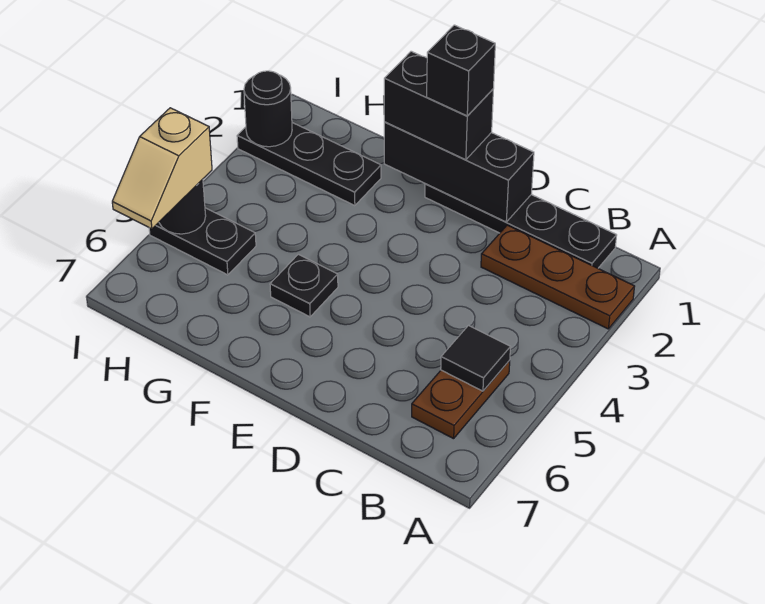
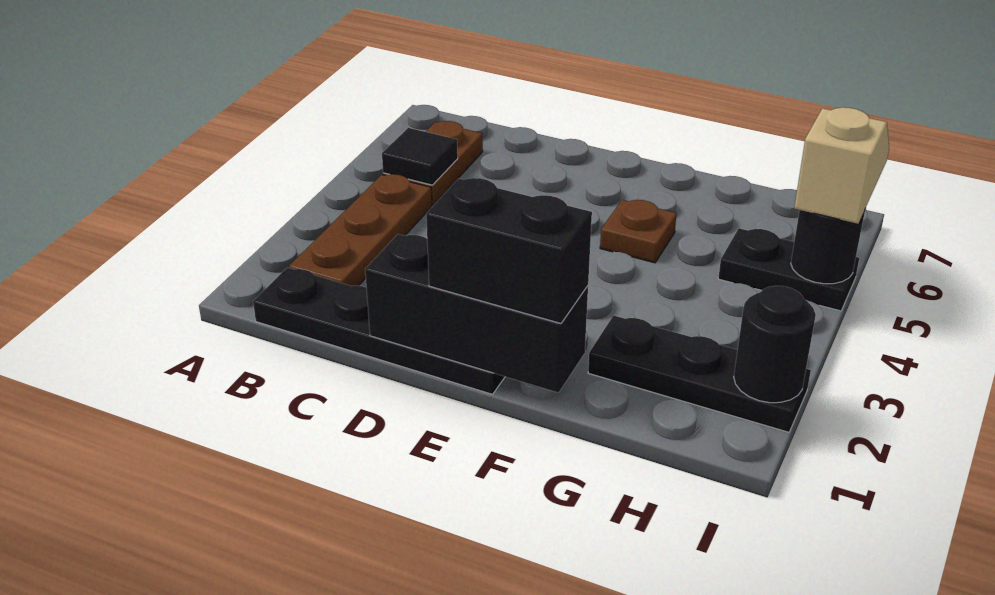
brown plate A2:C2 level 1 -> brown plate B2:B4 level 1
black brick E1 level 4 -> none
black plate F5 level 1 -> brown plate F5 level 1

